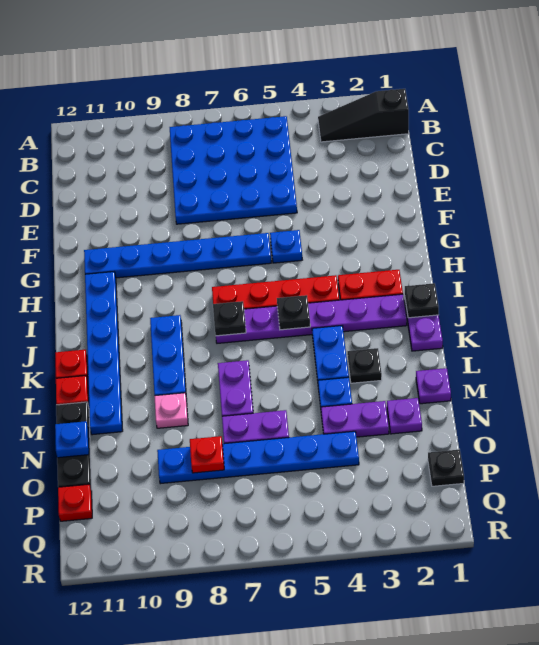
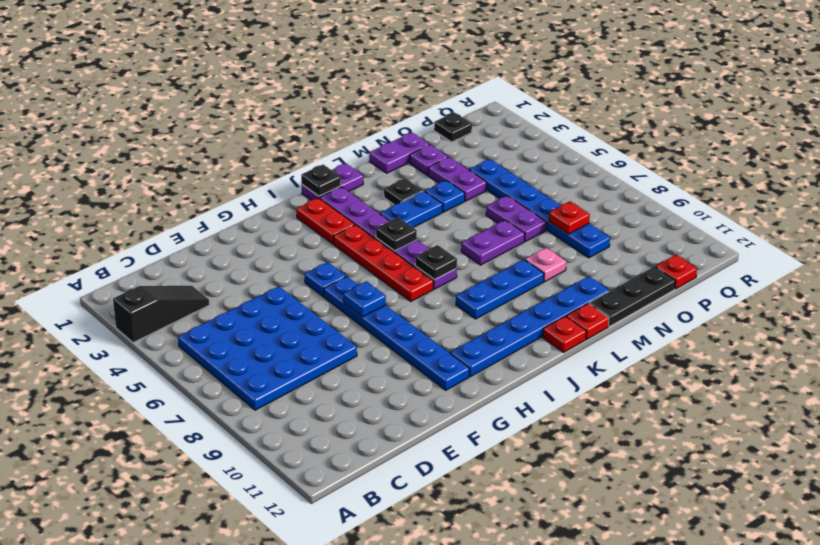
black slope B1:B3 level 1 top 1 -> black slope A3:C3 level 1 top A
purple plate M1 level 1 -> purple plate M1:N1 level 1
blue plate N12 level 2 -> blue plate G7 level 2

